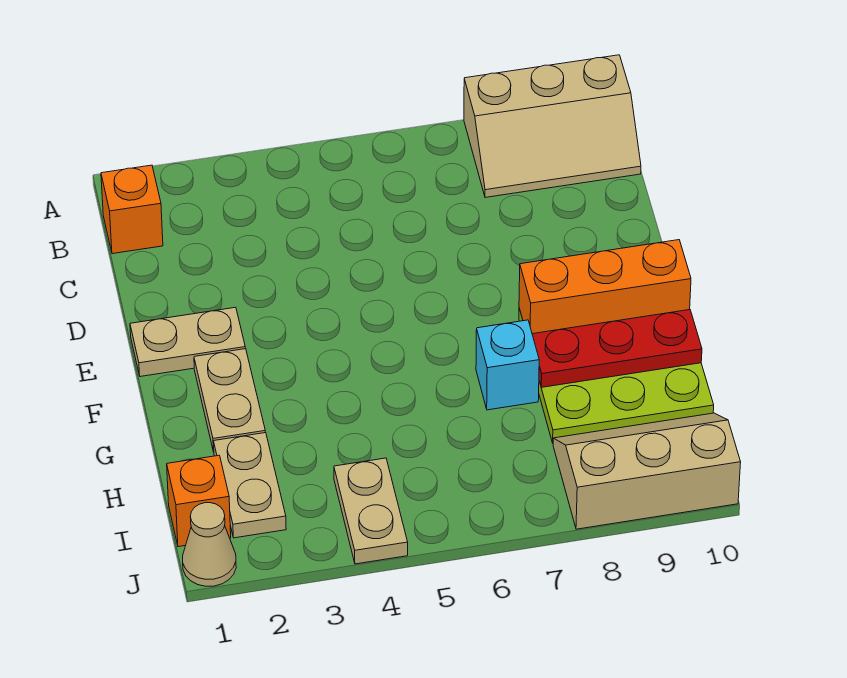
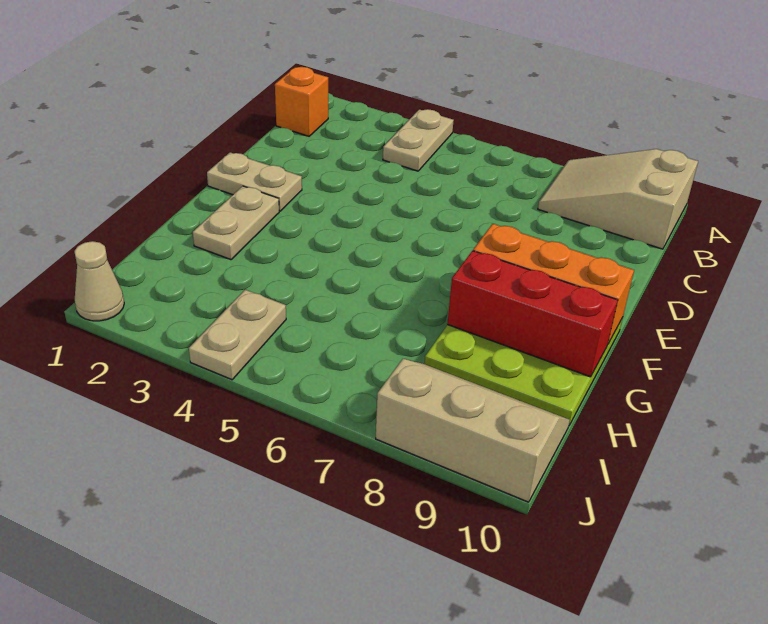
tan slope A8:B10 level 1 top A -> tan slope A8:B10 level 1 top 10
cyan brick G7 level 1 -> none
red plate G8:G10 level 2 -> red brick G8:G10 level 2
tan plate H2:I2 level 1 -> tan plate A4:B4 level 1
orange brick I1 level 1 -> none

